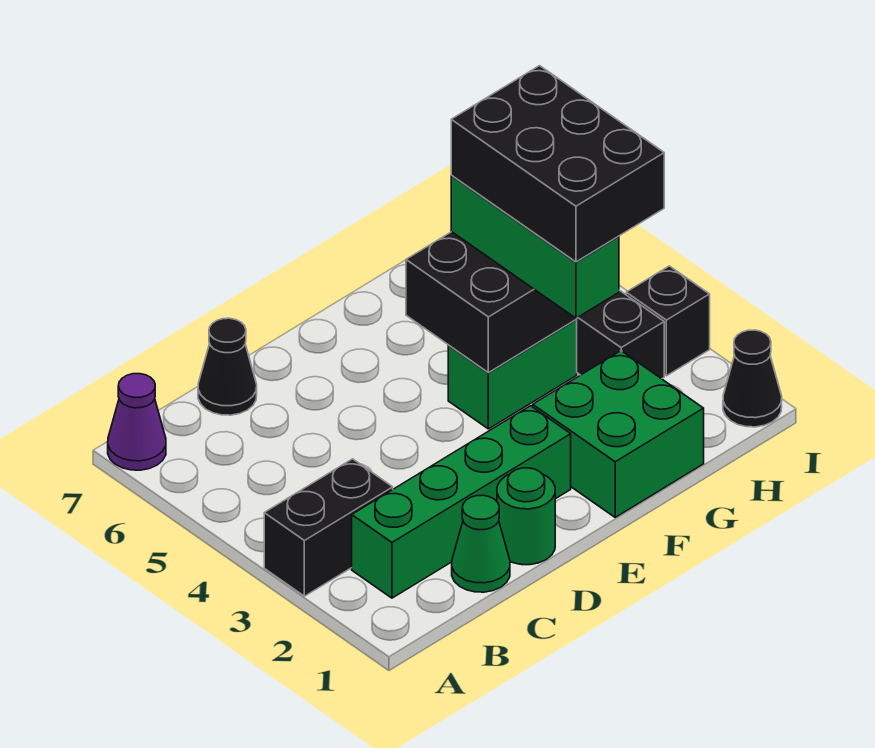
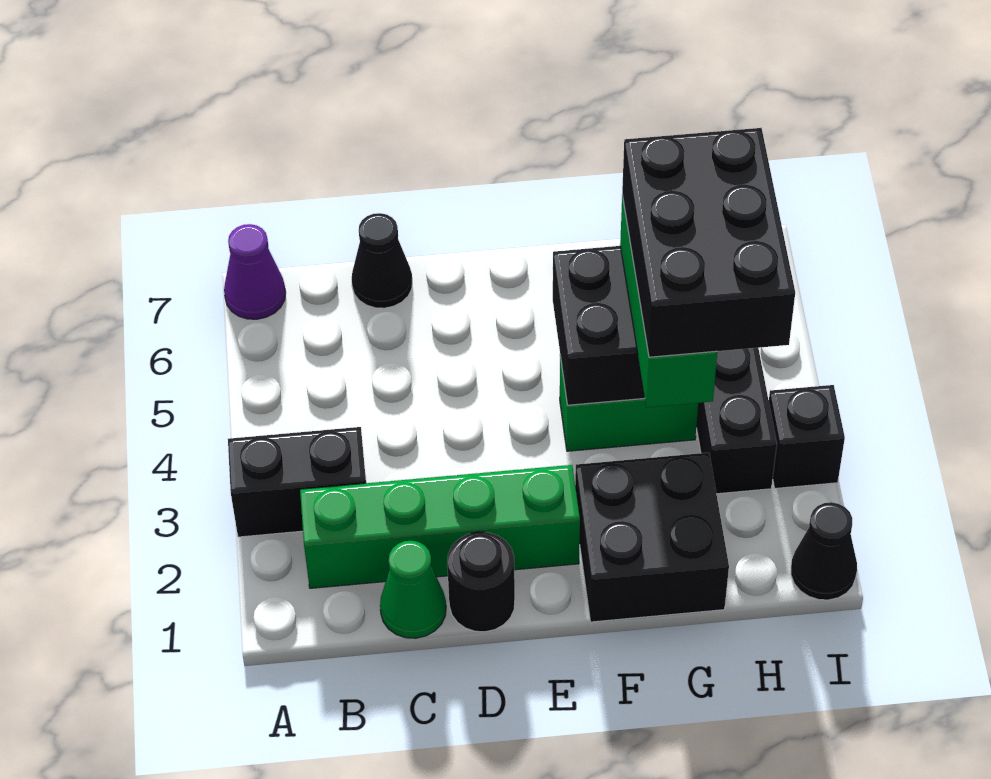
green round brick D1 level 1 -> black round brick D1 level 1
green brick F1:G2 level 1 -> black brick F1:G2 level 1

